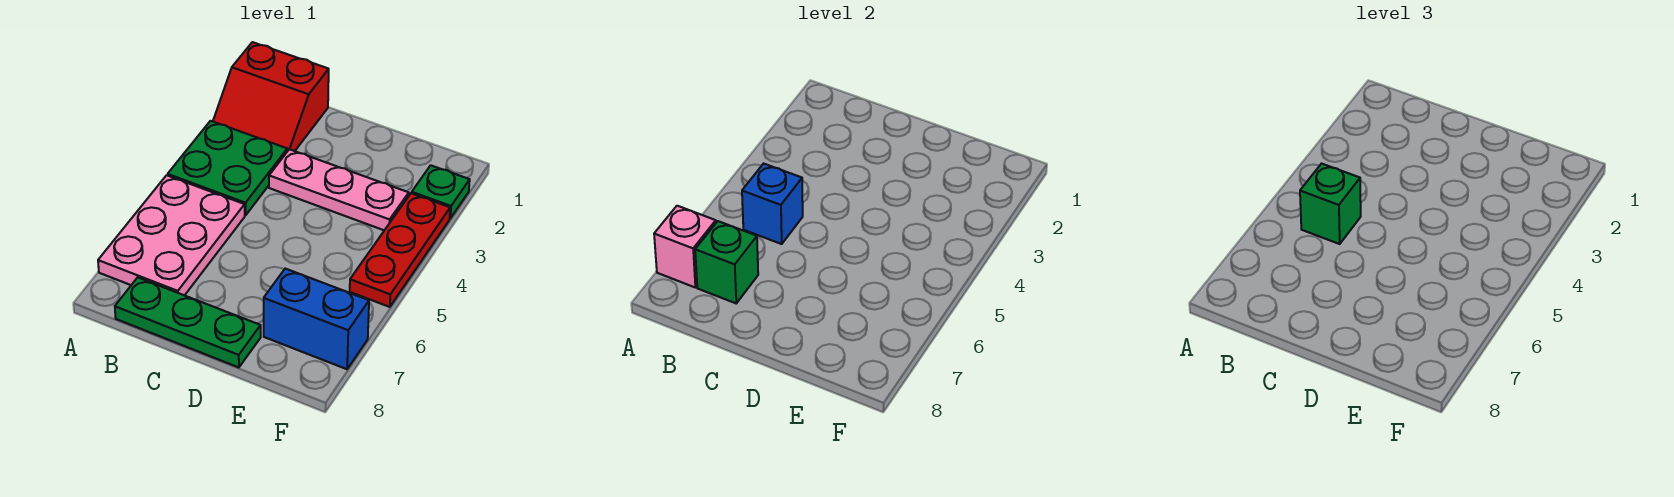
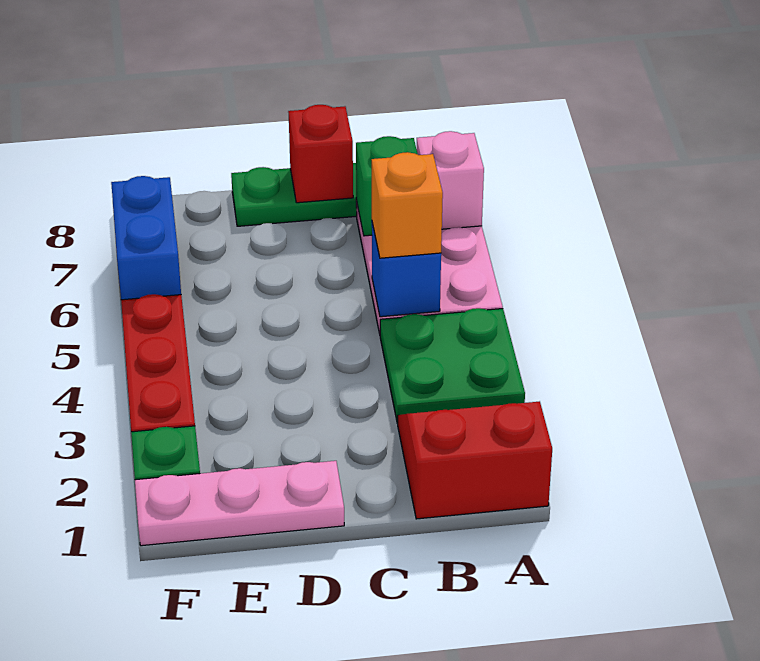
green brick B5 level 3 -> orange brick B5 level 3
pink plate C3:E3 level 1 -> pink plate D1:F1 level 1
none -> red brick C8 level 2
blue brick E7:F7 level 1 -> blue brick F6:F7 level 1

